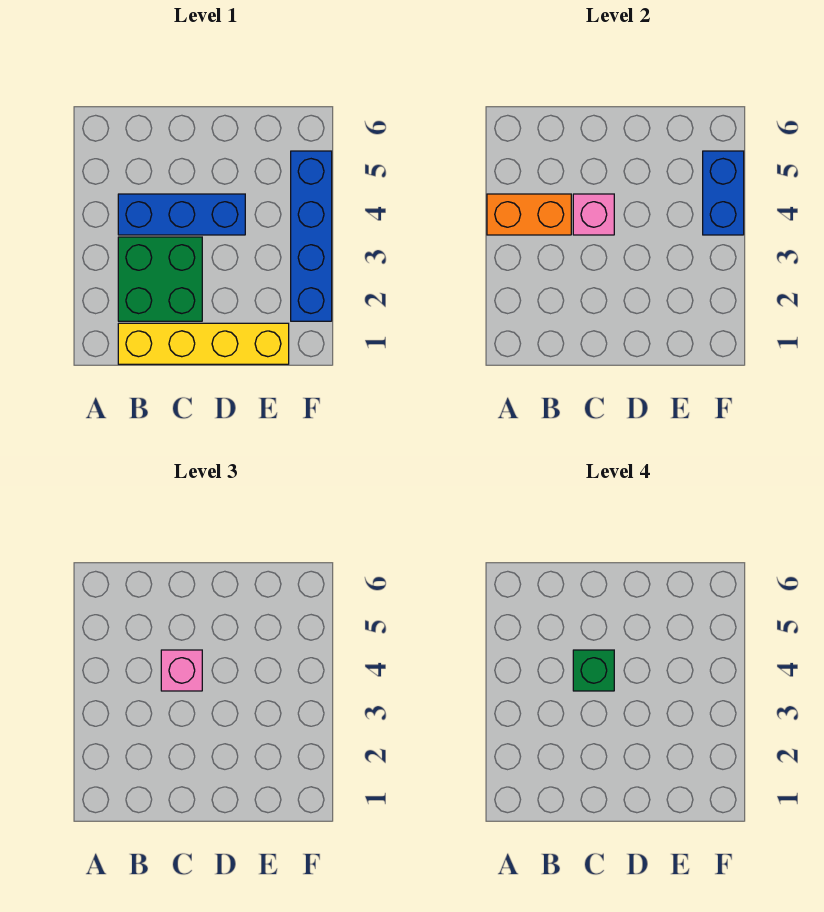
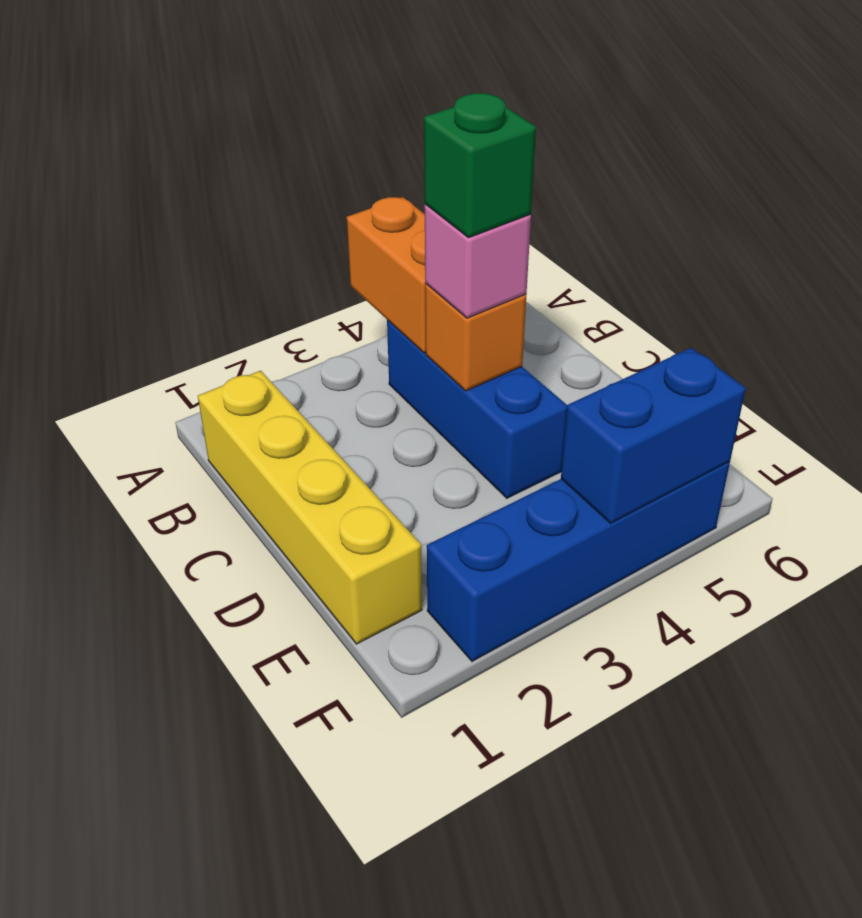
green brick B2:C3 level 1 -> none
pink brick C4 level 2 -> orange brick C4 level 2

